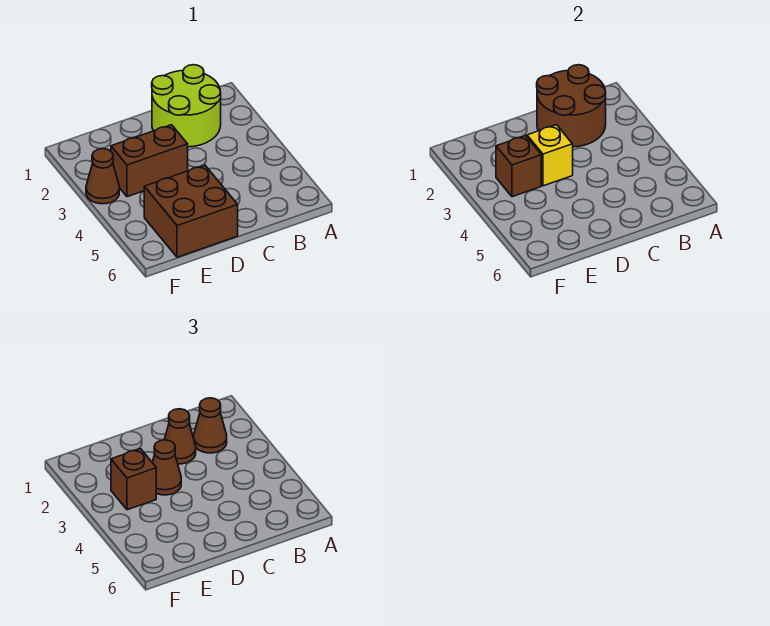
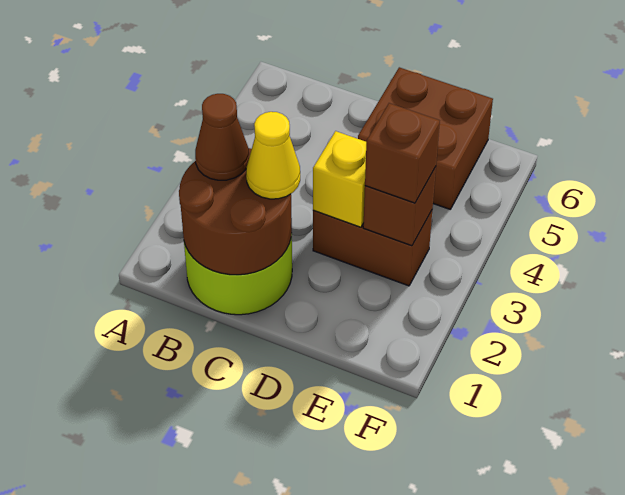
brown cone C2 level 3 -> yellow cone C2 level 3
brown cone D3 level 3 -> none
brown cone F3 level 1 -> none

